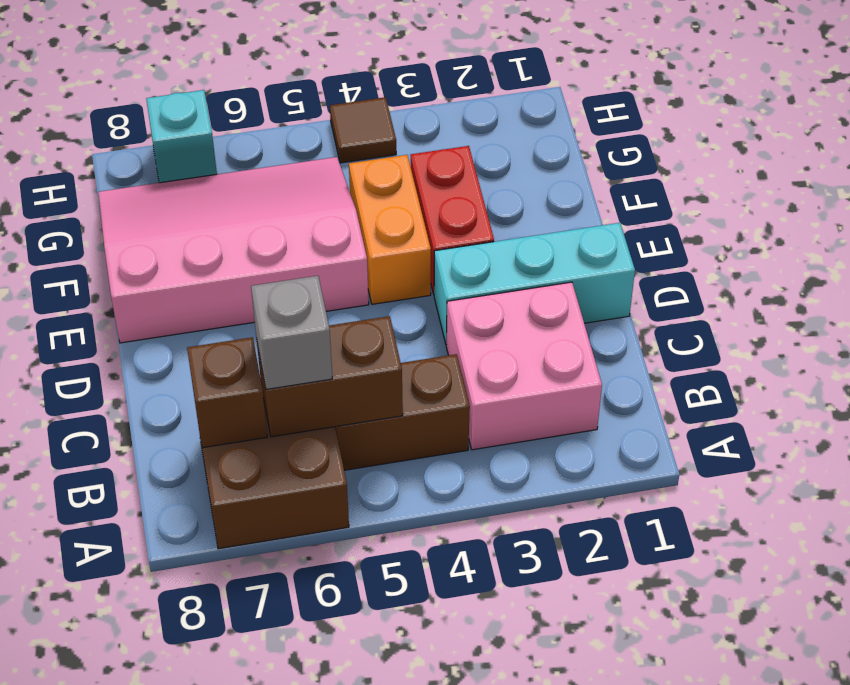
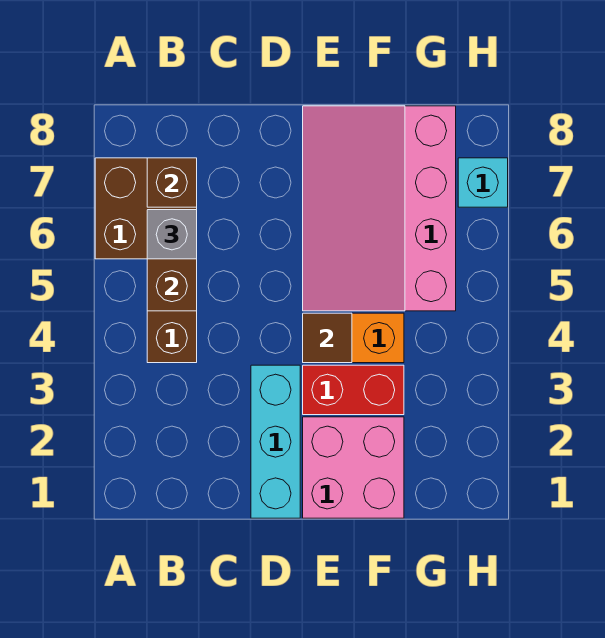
pink brick B2:C3 level 1 -> pink brick E1:F2 level 1
pink slope E5:G8 level 1 top E -> pink slope E5:G8 level 1 top G
brown tile H4 level 1 -> brown tile E4 level 2

